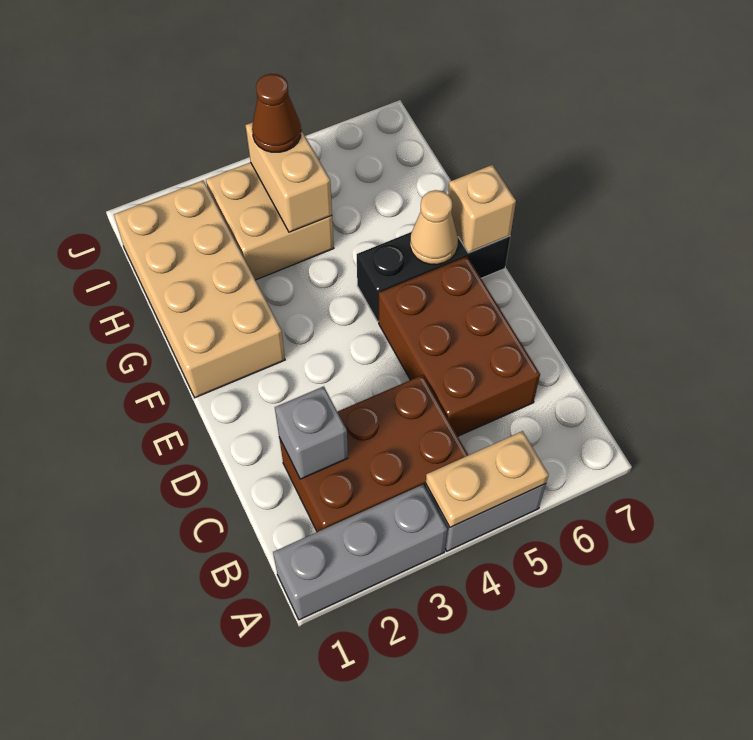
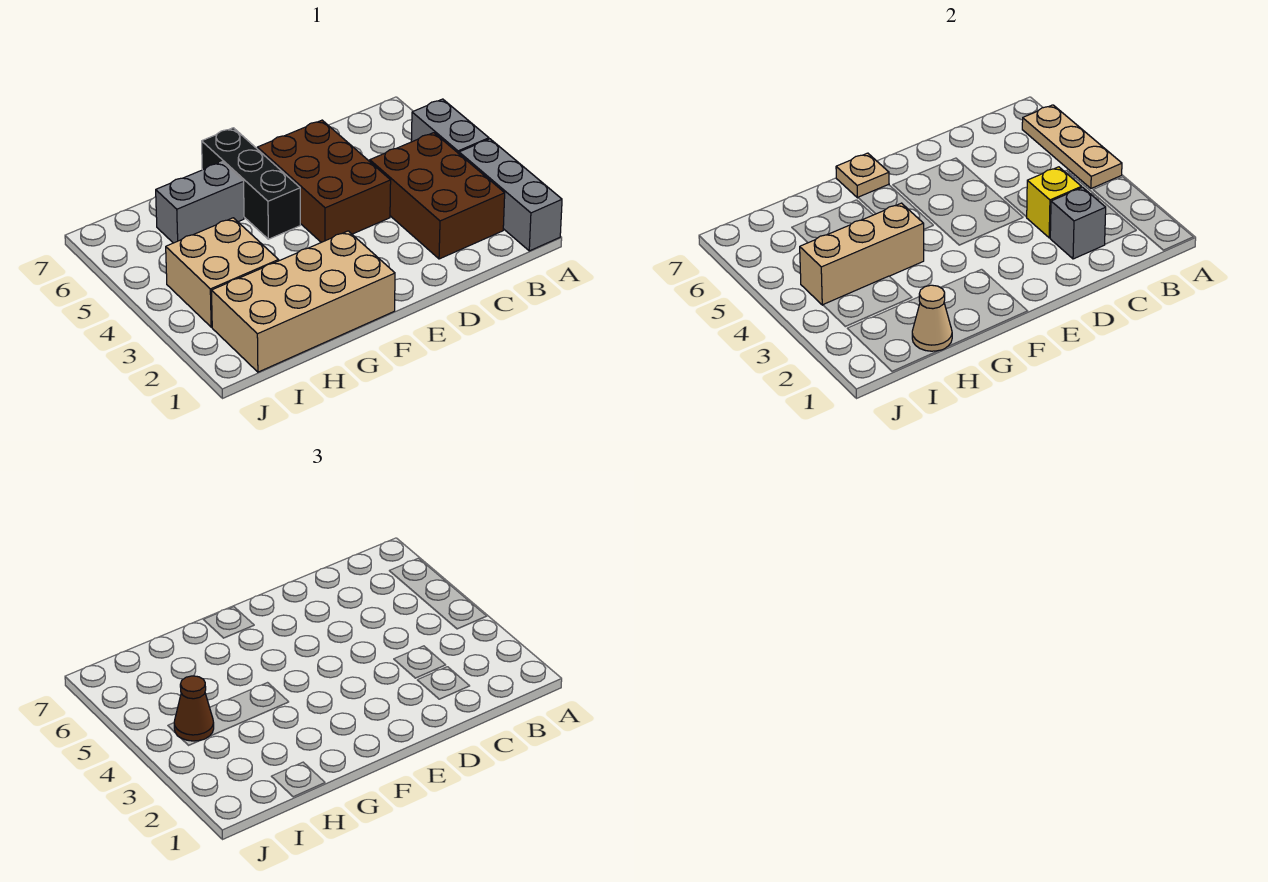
tan plate A4:A5 level 2 -> tan plate A4:A6 level 2
none -> yellow brick C3 level 2
brown brick C5:E6 level 1 -> brown brick D4:E6 level 1
tan cone F6 level 2 -> tan cone H1 level 2
tan brick F7 level 2 -> tan plate F7 level 2
none -> grey brick G6:H6 level 1
tan brick H4:I4 level 2 -> tan brick G4:I4 level 2

